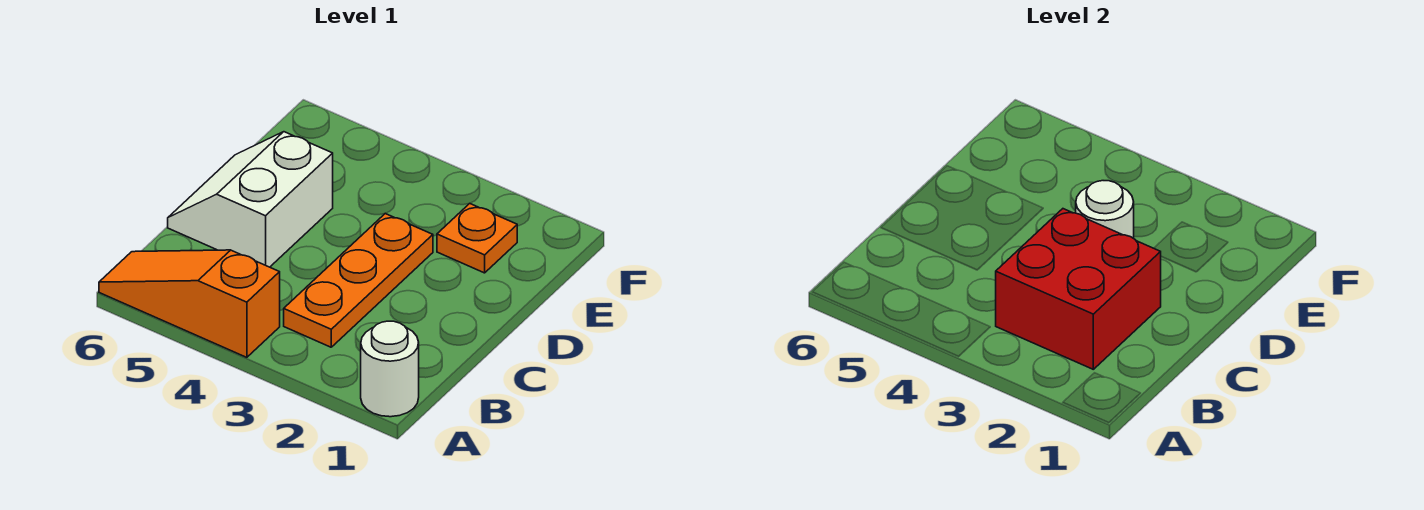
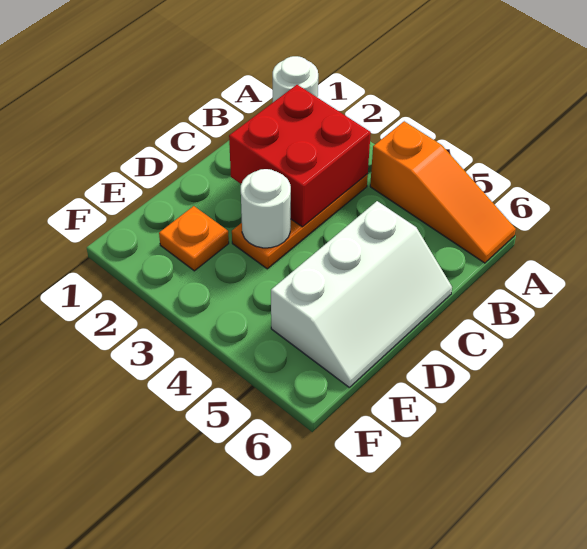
white slope C5:D6 level 1 top 5 -> white slope C5:E6 level 1 top 5

